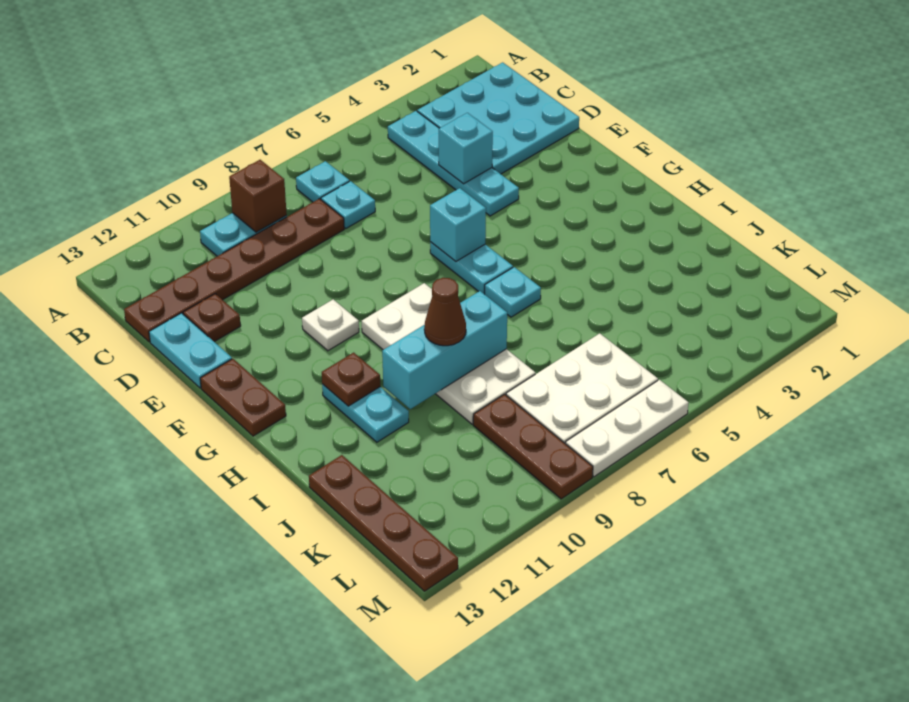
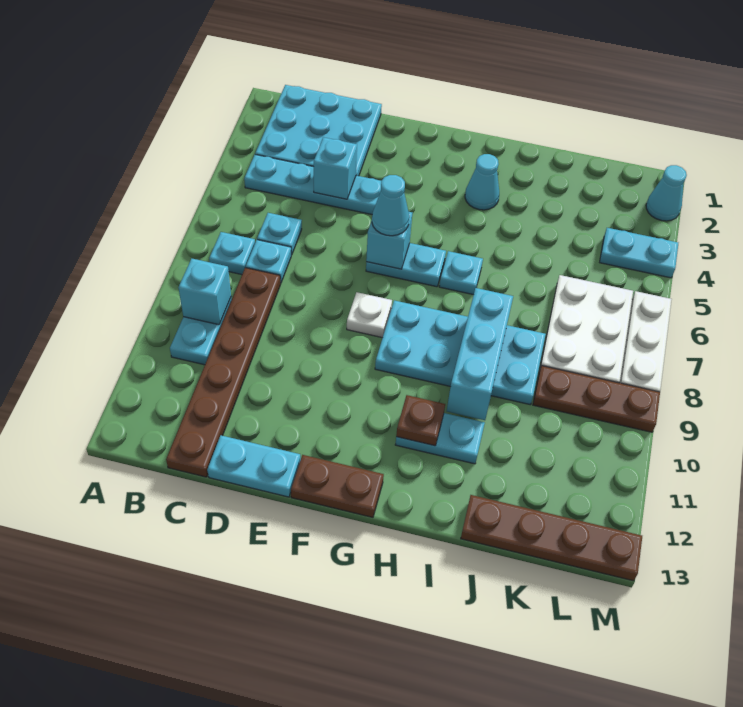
brown brick B9 level 2 -> cyan brick B9 level 2
none -> cyan plate C6 level 1
brown plate D12 level 1 -> none
none -> cyan cone F6 level 3
white plate F10 level 1 -> white plate F8 level 1
white plate G8:J9 level 1 -> cyan plate G8:J9 level 1
none -> cyan cone H3 level 1
brown cone I9 level 3 -> none
none -> cyan plate L4:M4 level 1
none -> cyan cone M2 level 1

